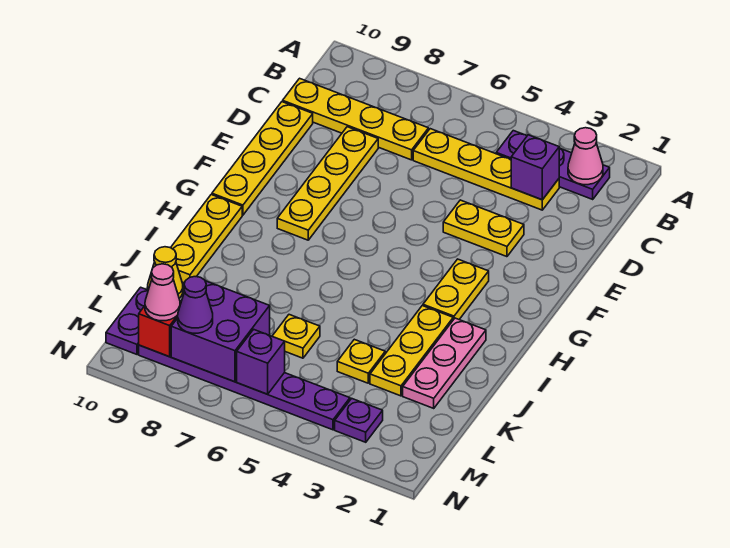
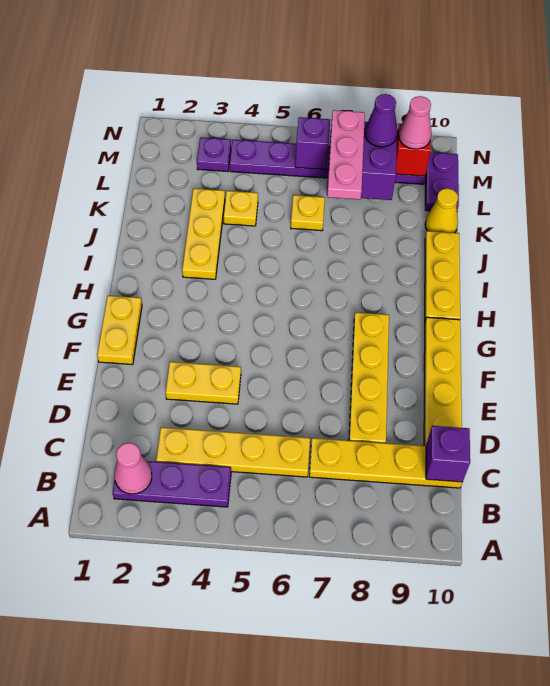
purple brick C3 level 2 -> purple brick C10 level 2
yellow plate G3:H3 level 1 -> yellow plate F1:G1 level 1
pink plate I2:K2 level 1 -> pink plate K7:M7 level 3

